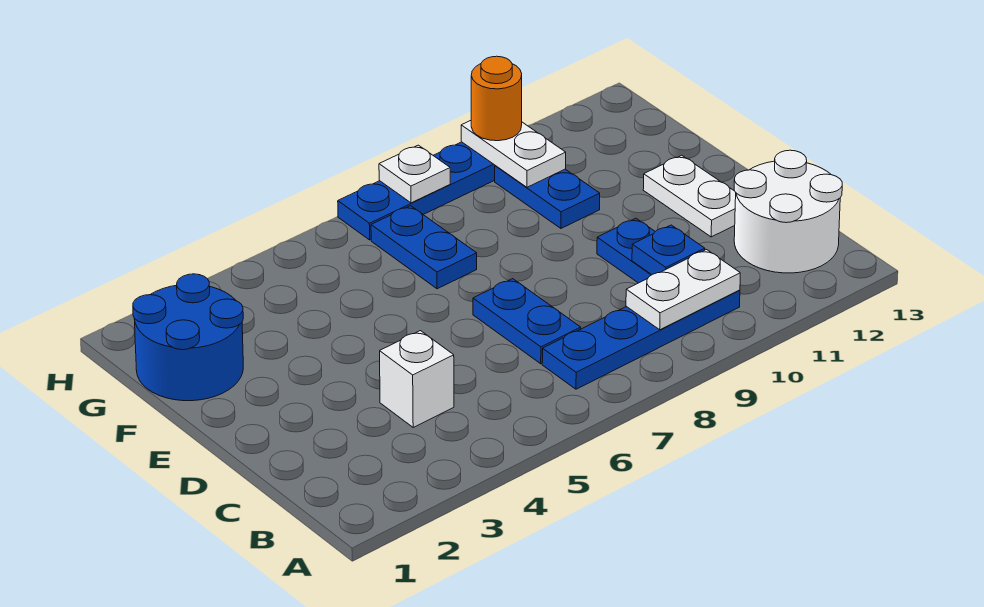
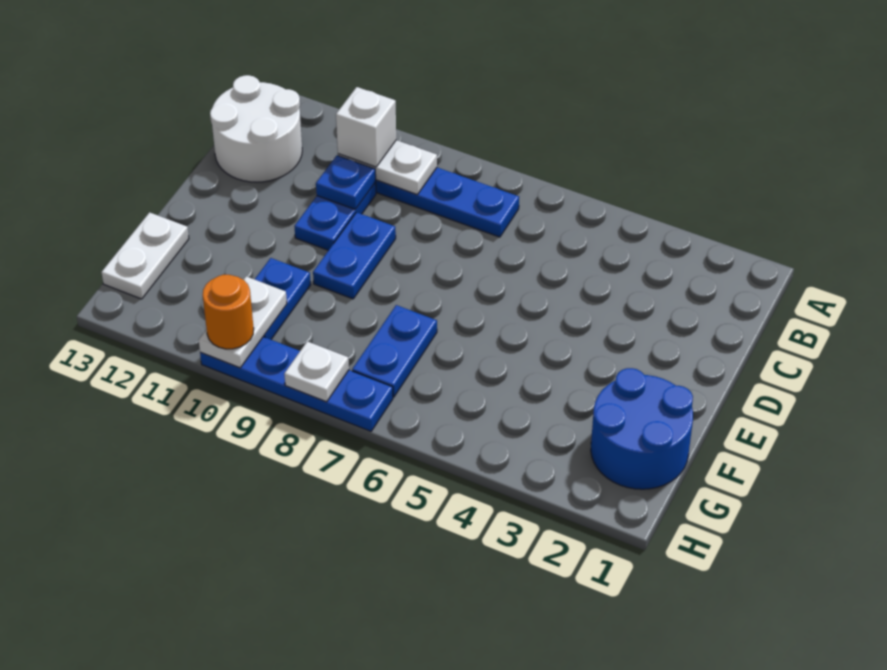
white brick C4 level 1 -> white brick B10 level 3
blue plate C7:D7 level 1 -> blue plate D9:E9 level 1
white plate D12:E12 level 1 -> white plate F13:G13 level 1

